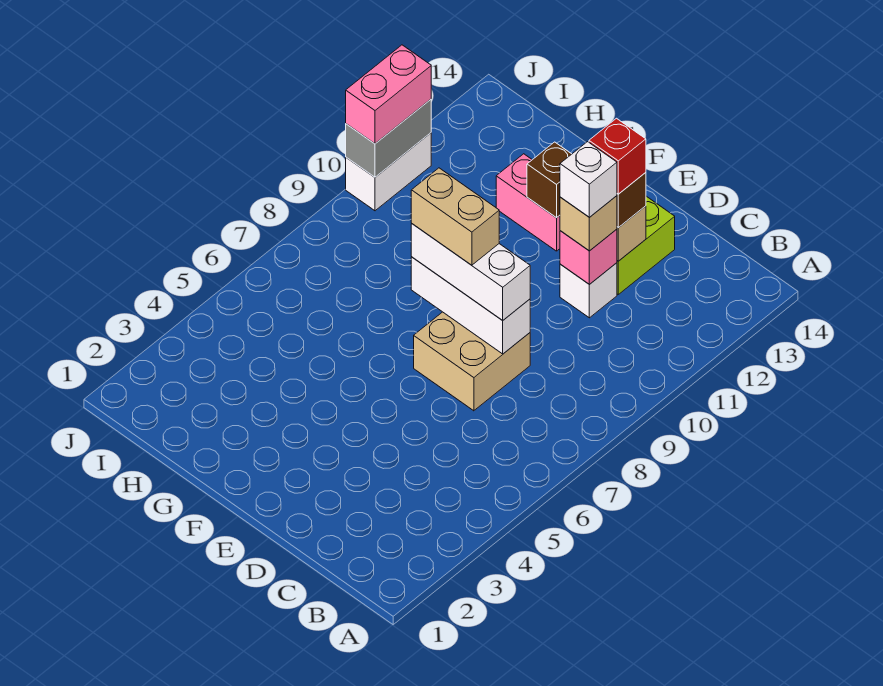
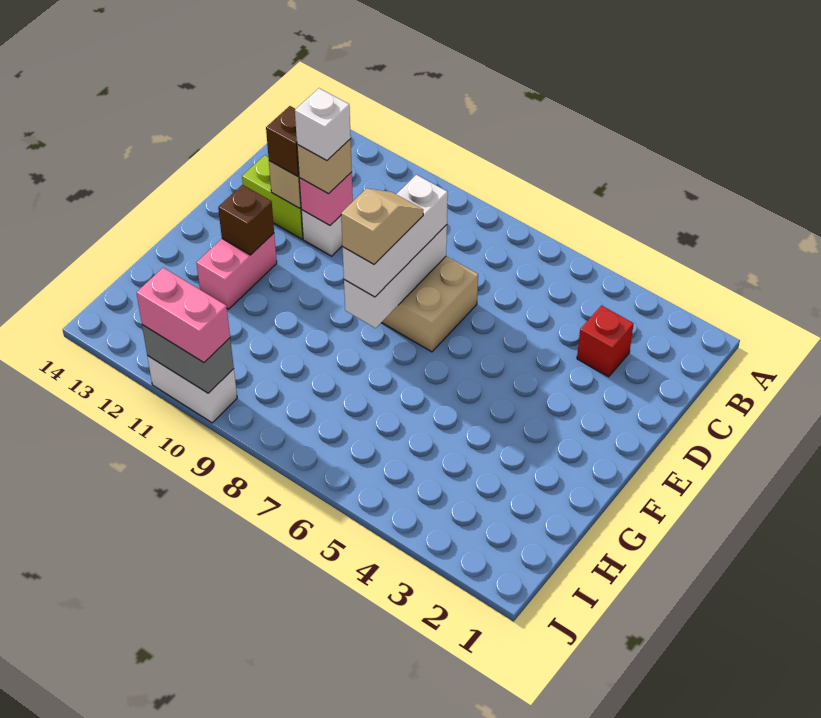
red brick D12 level 4 -> red brick C3 level 1
tan brick E8:F8 level 4 -> tan slope E8:F8 level 4 top F

